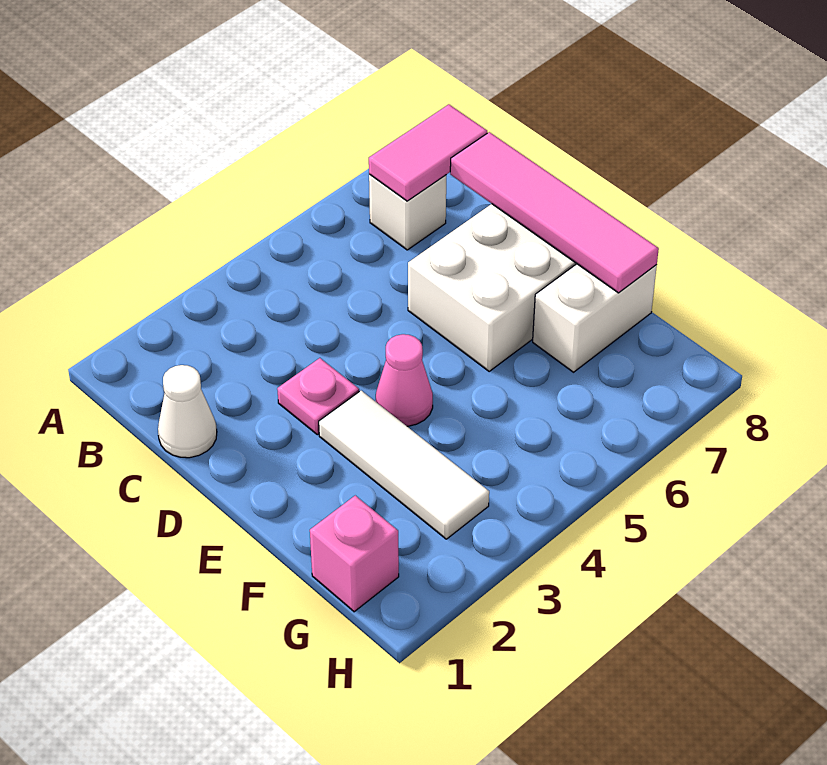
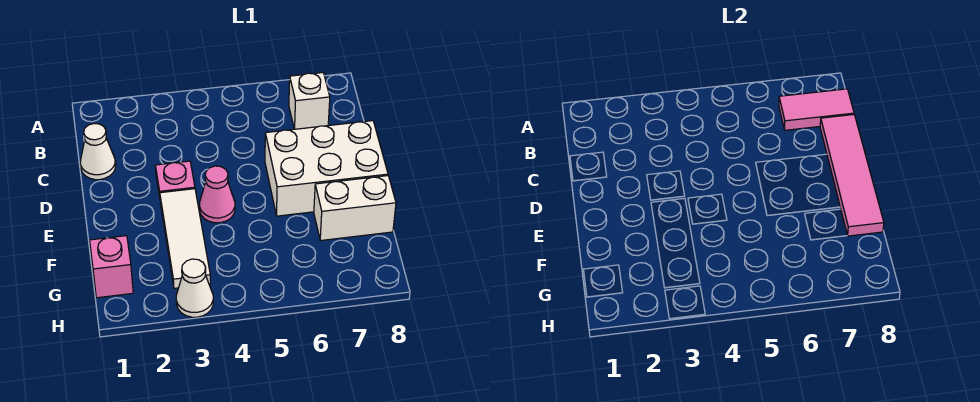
none -> white cone H3 level 1

